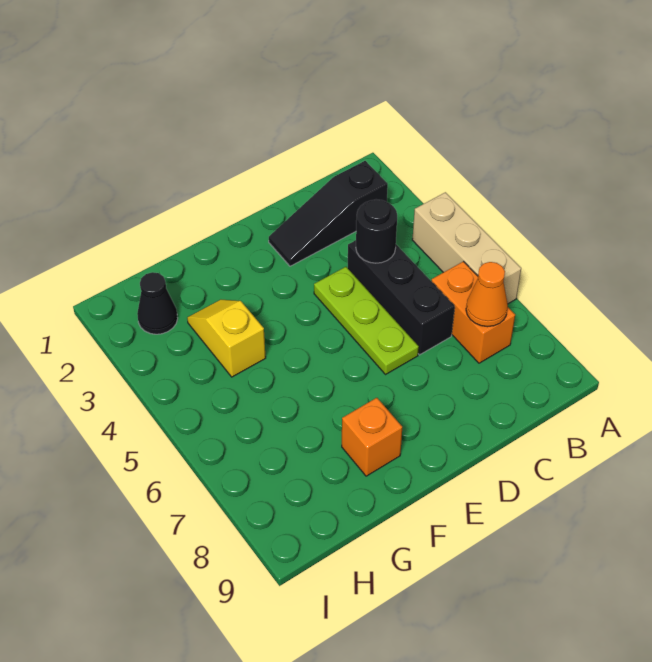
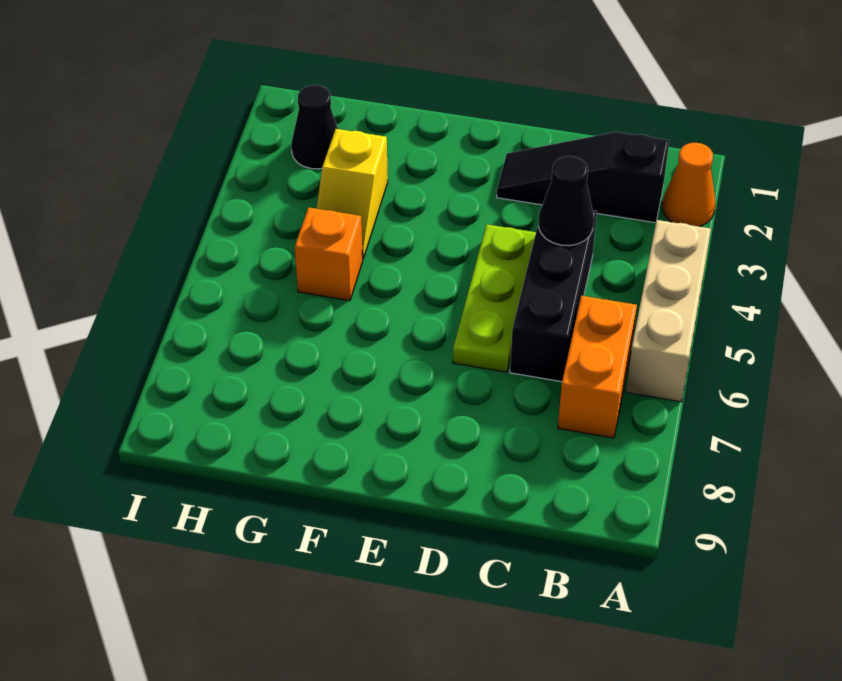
orange cone B7 level 2 -> orange cone A2 level 1
black round brick C4 level 2 -> black cone C4 level 2
orange brick F8 level 1 -> orange brick G5 level 1
yellow slope G3:G4 level 1 top 4 -> yellow slope G3:G4 level 1 top 3

